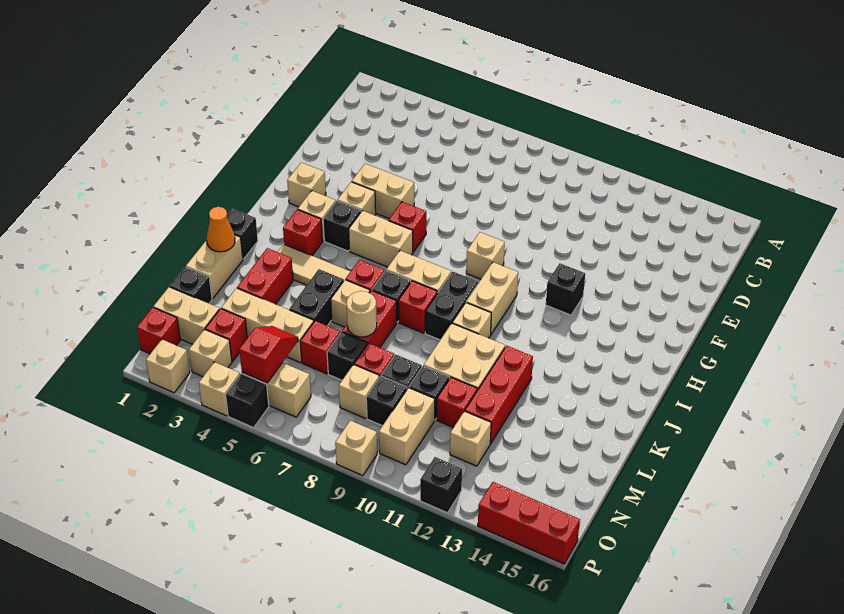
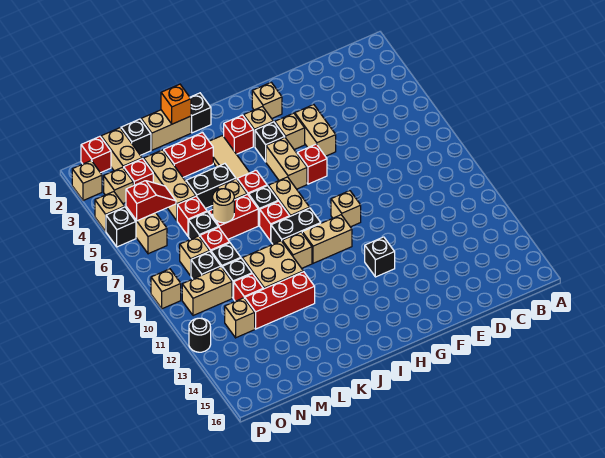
orange cone K1 level 2 -> orange brick K1 level 2
black brick P12 level 1 -> black round brick P12 level 1
red brick P14:P16 level 1 -> none

